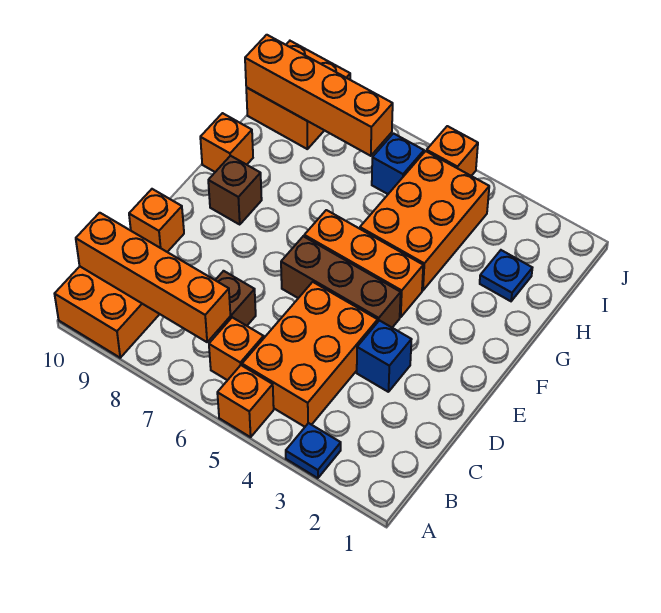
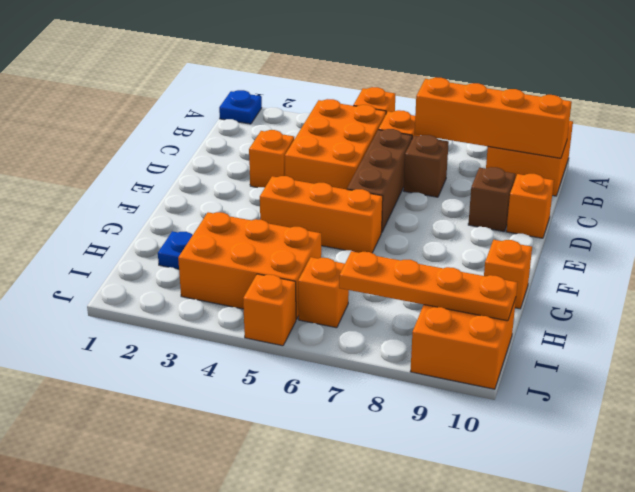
blue plate A3 level 1 -> blue plate A1 level 1
blue brick D3 level 1 -> orange brick D3 level 1
brown brick E4:E6 level 1 -> brown brick C6:E6 level 1
brown brick F9 level 1 -> brown brick D9 level 1
orange brick G4:I5 level 1 -> orange brick H3:I5 level 1
blue brick I6 level 1 -> orange brick I6 level 1
orange brick I7:I10 level 2 -> orange plate I7:I10 level 2

